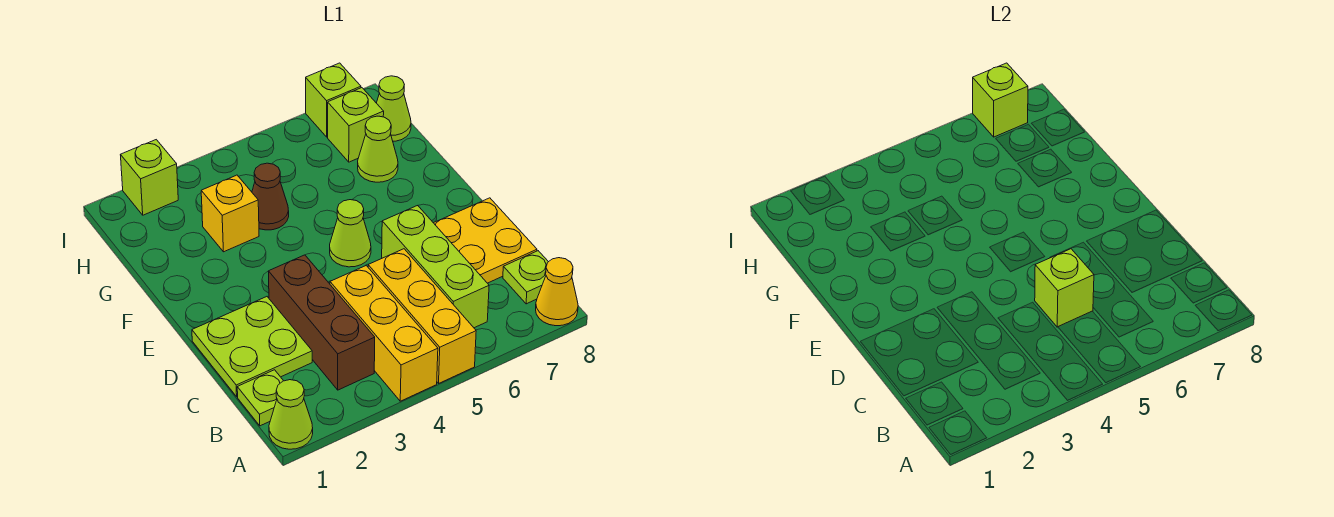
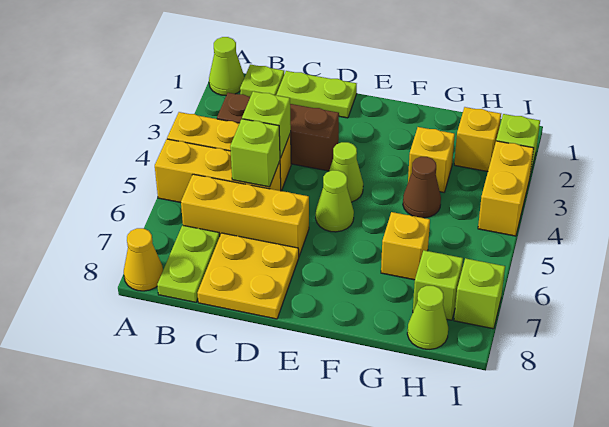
lime brick B6:D6 level 1 -> yellow brick B6:D6 level 1
lime plate B8 level 1 -> lime plate B7:B8 level 1
lime plate C1:D2 level 1 -> lime plate C1:D1 level 1
none -> yellow brick G6 level 1
lime cone G7 level 1 -> lime cone E4 level 1
none -> yellow brick H2 level 1
none -> yellow brick I3:I4 level 1
lime brick I7 level 2 -> lime brick C4 level 2

